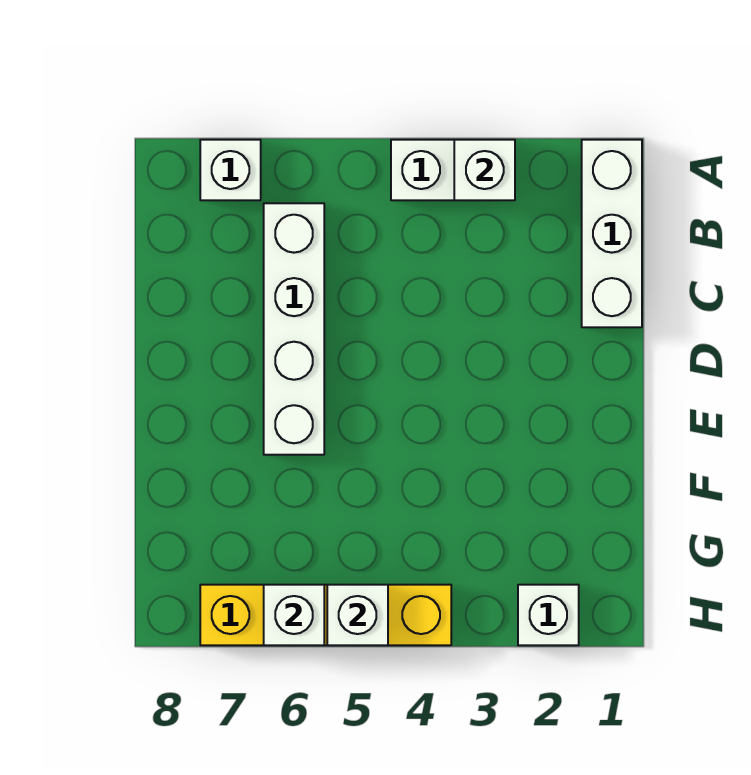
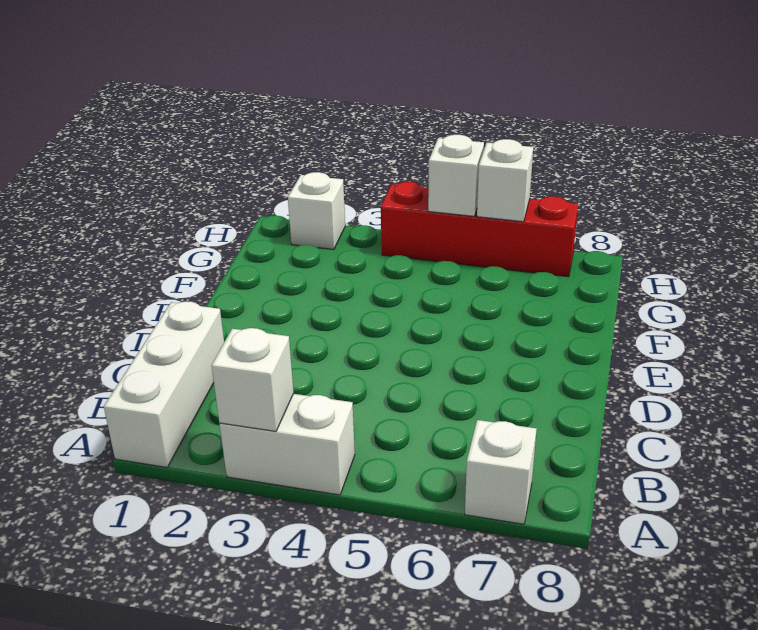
white brick B6:E6 level 1 -> none
yellow brick H4:H7 level 1 -> red brick H4:H7 level 1

